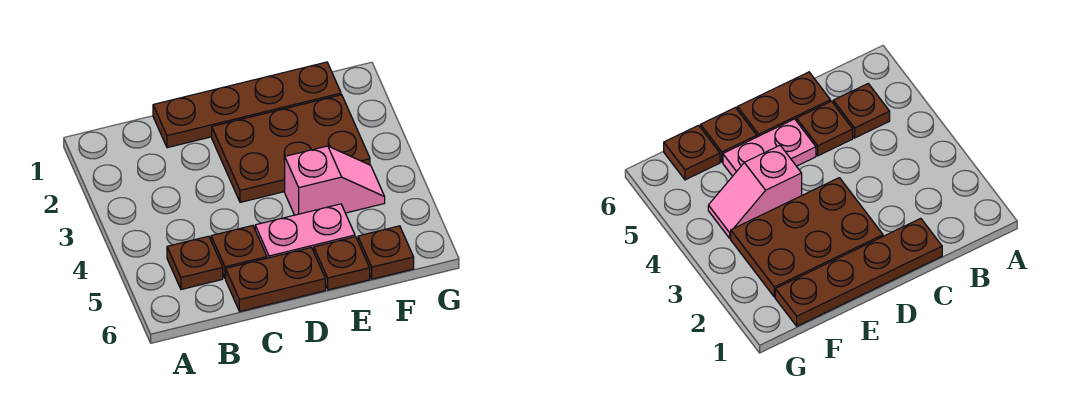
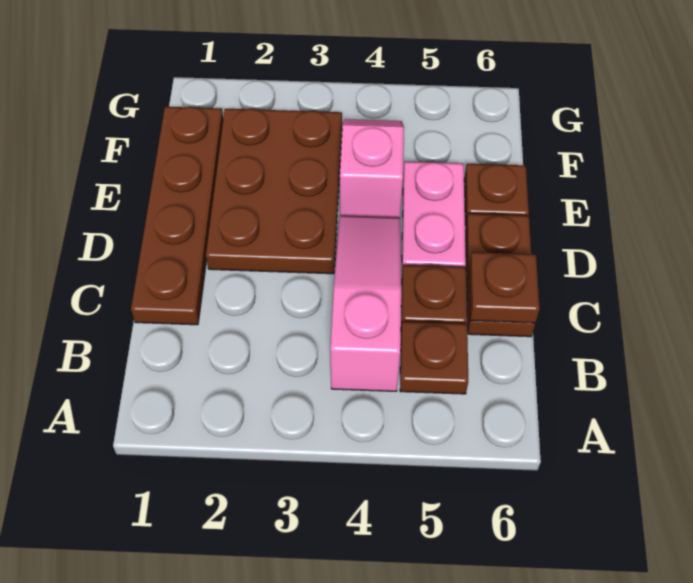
none -> pink slope B4:D4 level 1 top B
brown plate F6 level 1 -> brown plate C6 level 2

